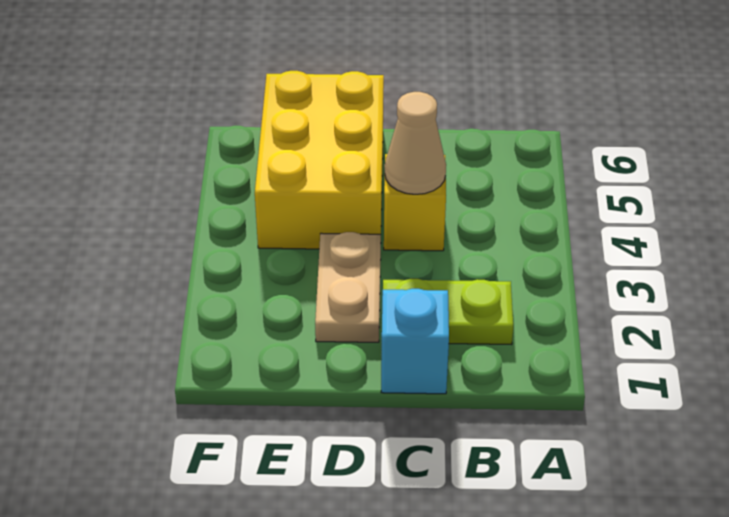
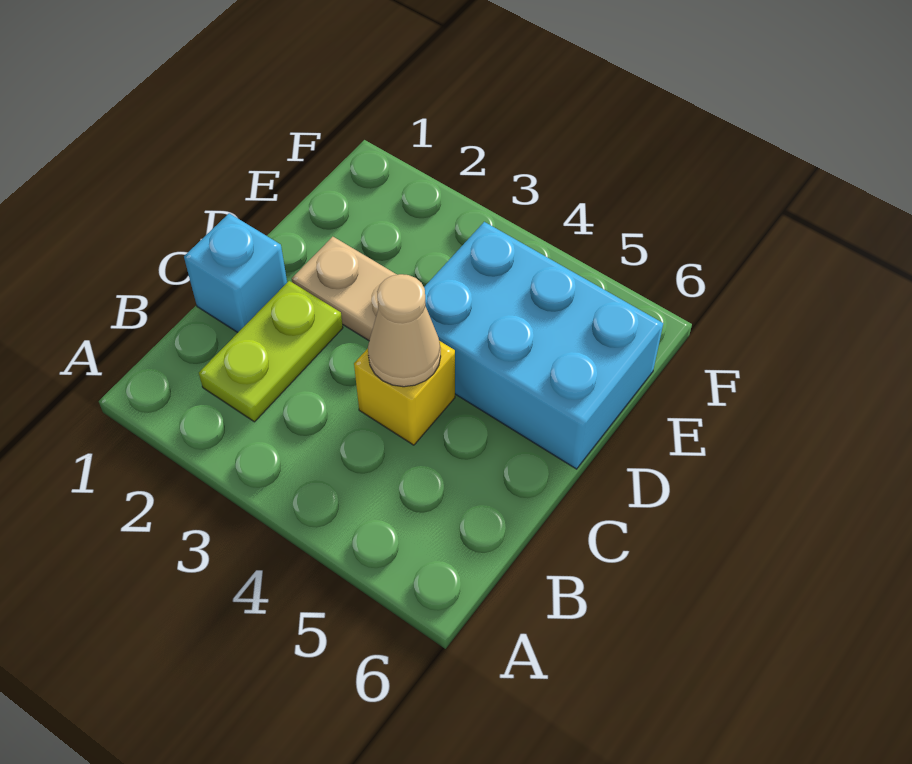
yellow brick D4:E6 level 1 -> cyan brick D4:E6 level 1

